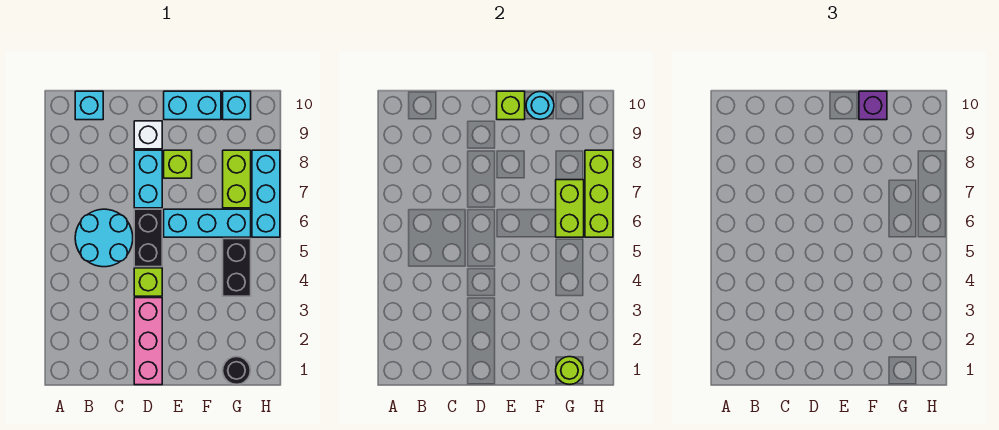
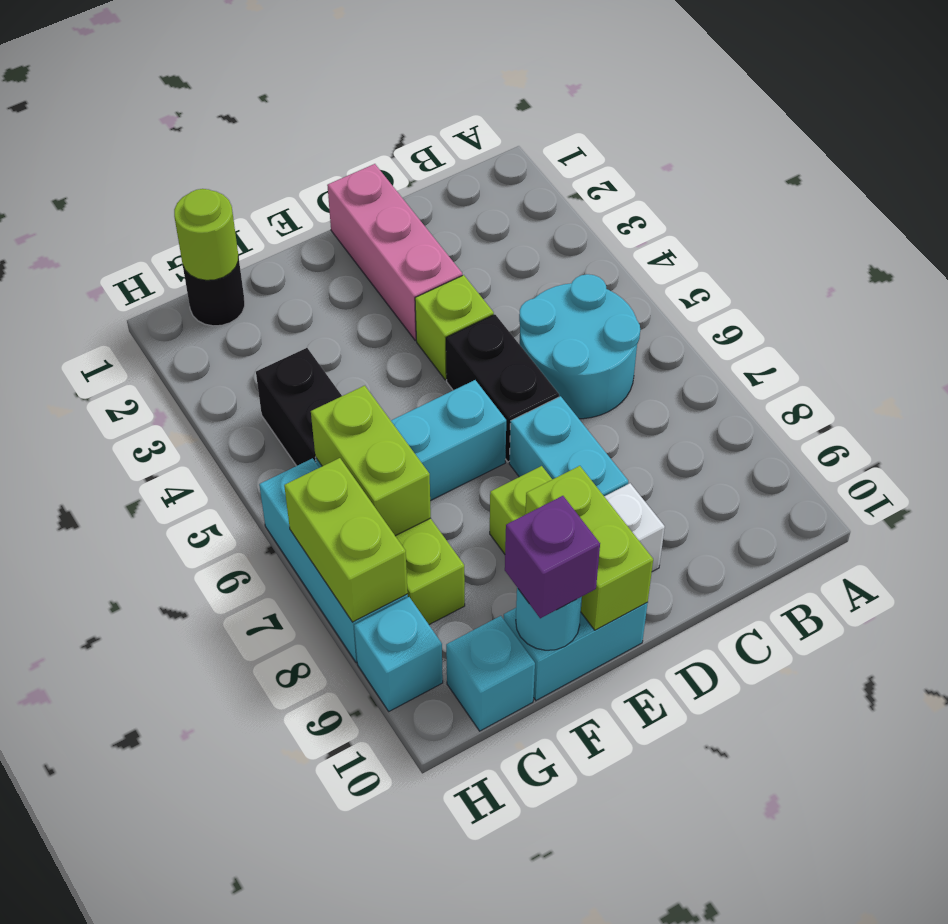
cyan brick B10 level 1 -> cyan brick H9 level 1
lime brick E10 level 2 -> lime brick E9:E10 level 2
lime brick H6:H8 level 2 -> lime brick H7:H8 level 2

